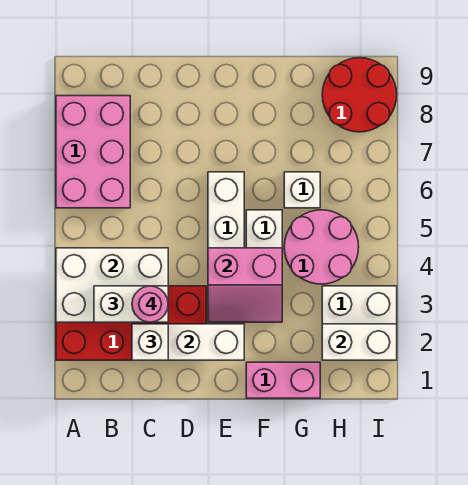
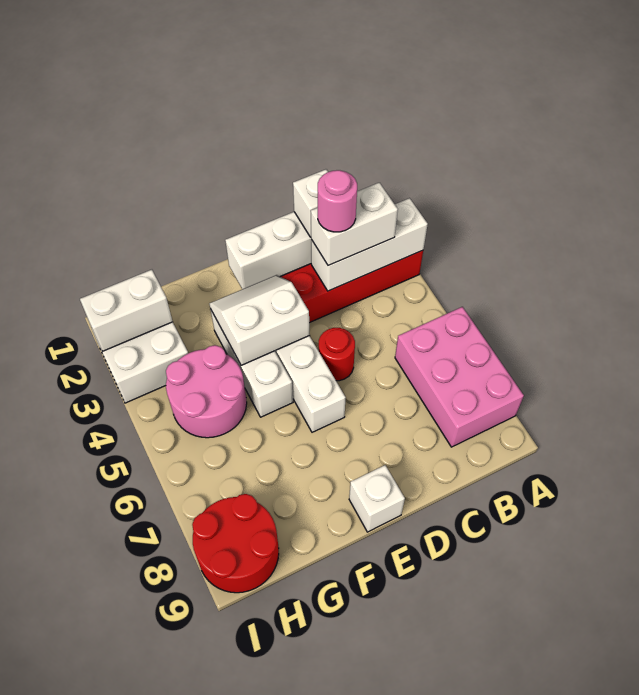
white brick A3:C4 level 2 -> white brick A3:C3 level 2
none -> red round brick D5 level 1
pink slope E3:F4 level 2 top 4 -> white slope E3:F4 level 2 top 4
pink brick F1:G1 level 1 -> none
white brick G6 level 1 -> white brick E9 level 1

